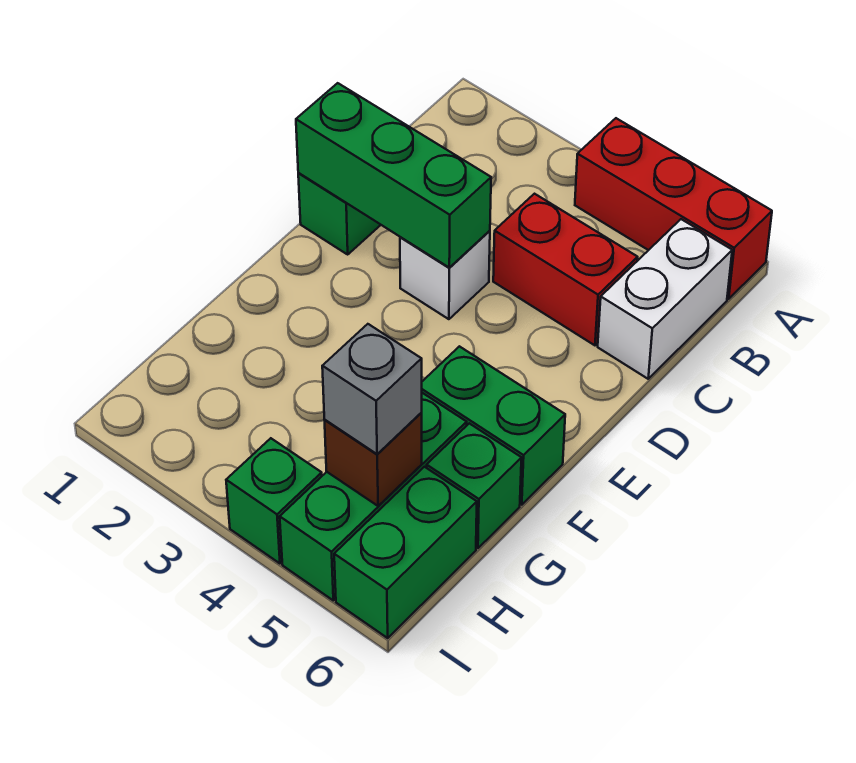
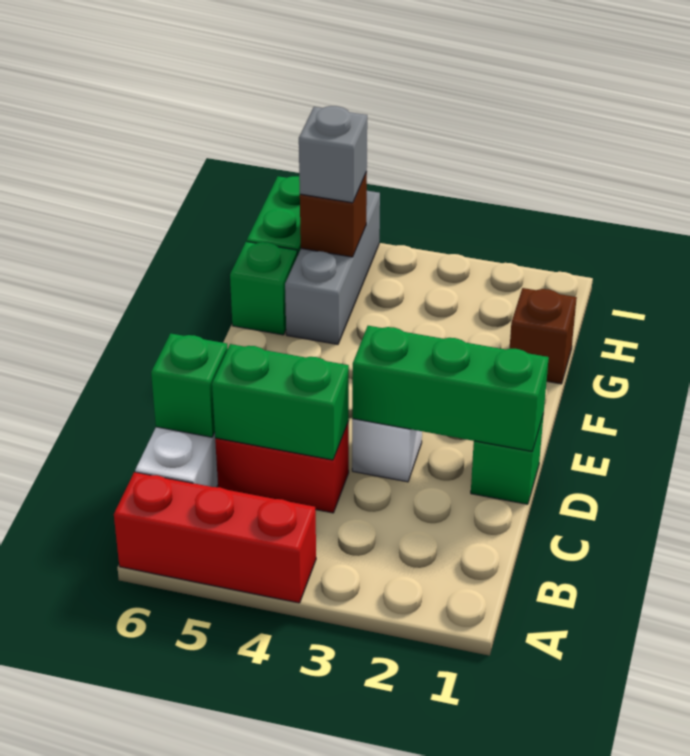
green brick F5:F6 level 1 -> green brick C4:C5 level 2
none -> brown brick G1 level 1
green brick G5:I5 level 1 -> grey brick G5:I5 level 1
green brick I4 level 1 -> green brick C6 level 2

